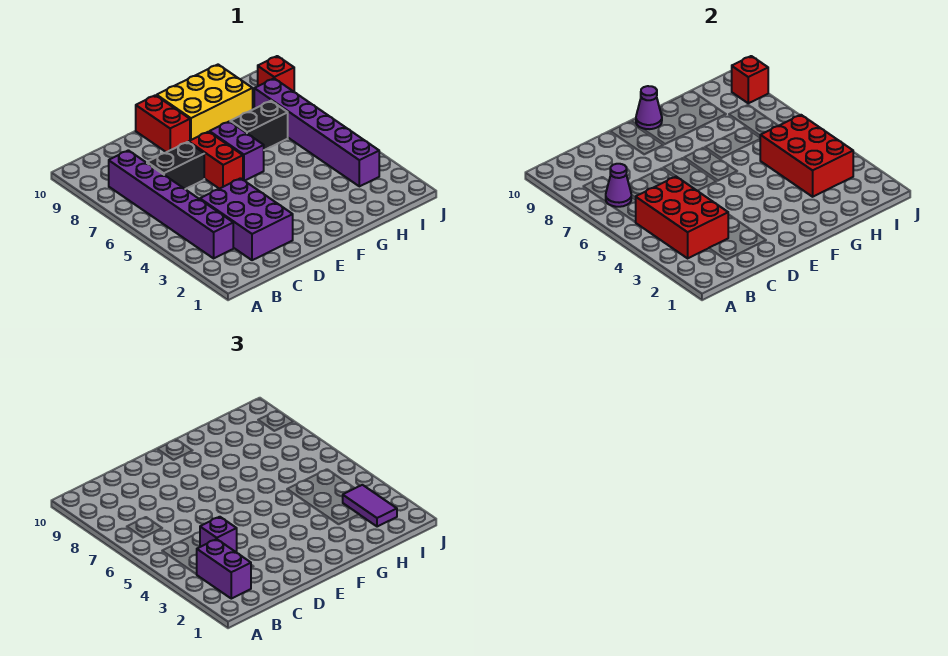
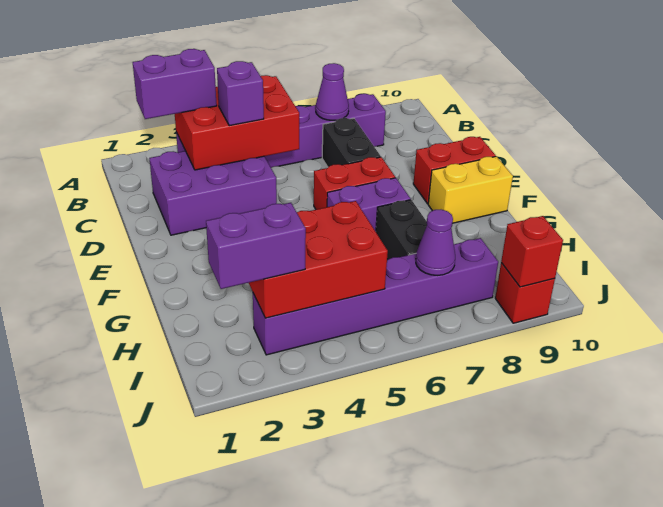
yellow brick F9:H10 level 1 -> yellow brick F9:F10 level 1
purple cone F10 level 2 -> purple cone I7 level 2
purple tile I2:I3 level 3 -> purple brick I2:I3 level 3

